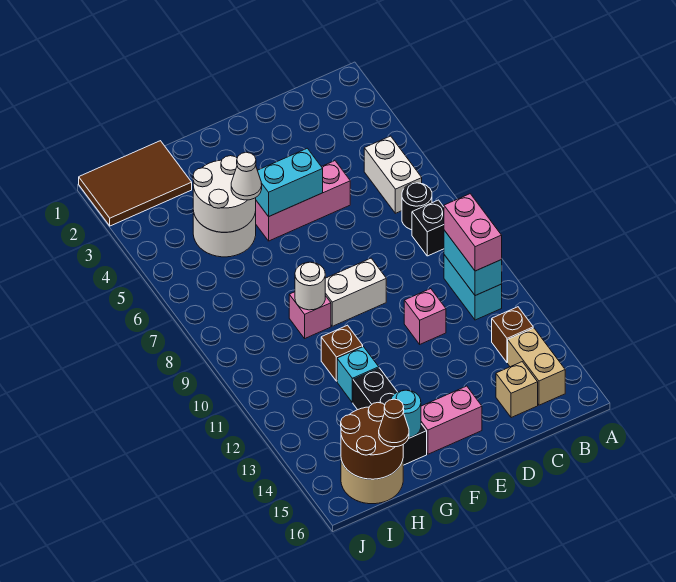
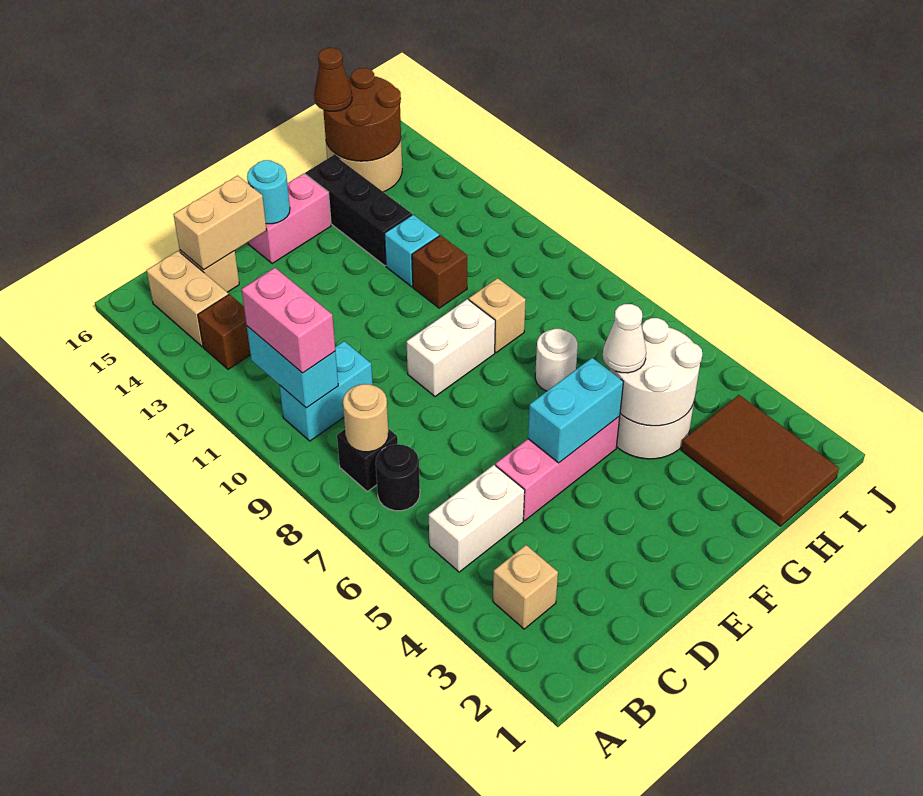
none -> tan brick B3 level 1
white brick B5:B6 level 1 -> white brick B5:C5 level 1
none -> tan round brick B8 level 2
cyan brick B10:B11 level 1 -> cyan brick B10:C10 level 1
none -> tan brick C15:D15 level 2
pink brick D11 level 1 -> none
pink brick G9 level 1 -> tan brick G9 level 1
white round brick G9 level 2 -> white round brick G7 level 1
cyan round brick G15 level 2 -> cyan round brick E15 level 2
brown tile H1:J2 level 1 -> brown tile H1:I3 level 1

